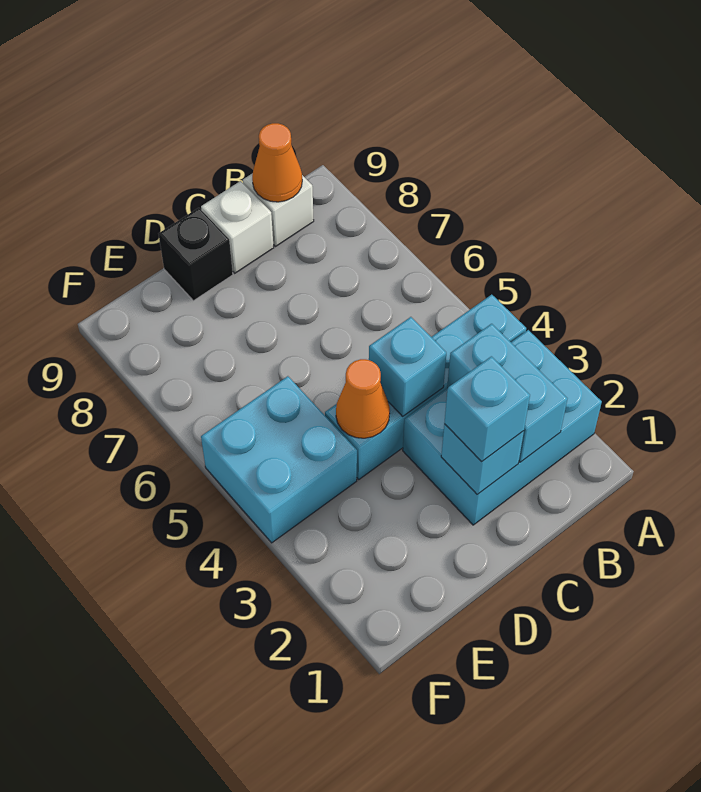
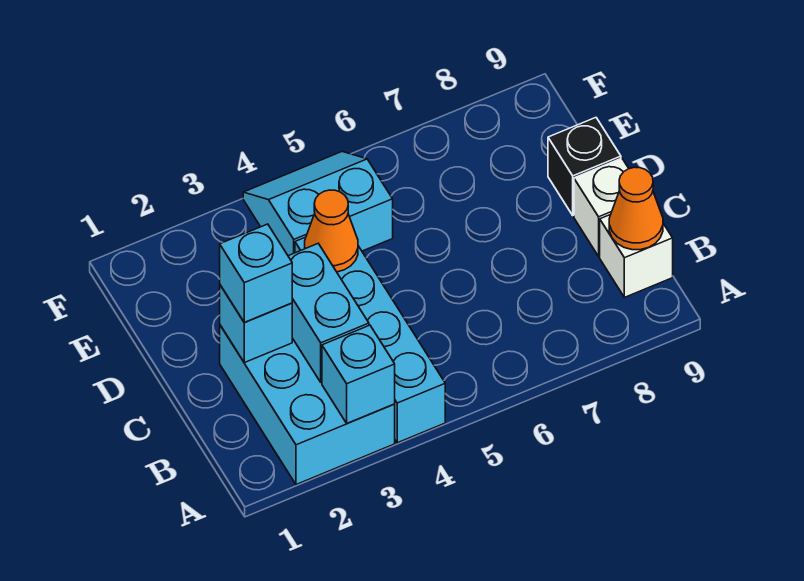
cyan brick B2:B3 level 2 -> cyan brick B3:C3 level 2
cyan brick C4 level 2 -> cyan brick A3 level 2
cyan brick E4:F5 level 1 -> cyan slope E4:F5 level 1 top E

